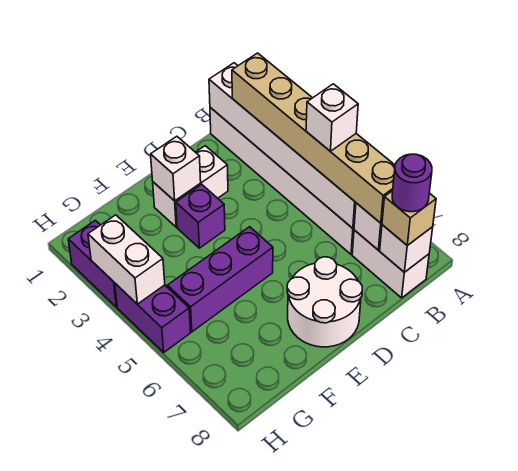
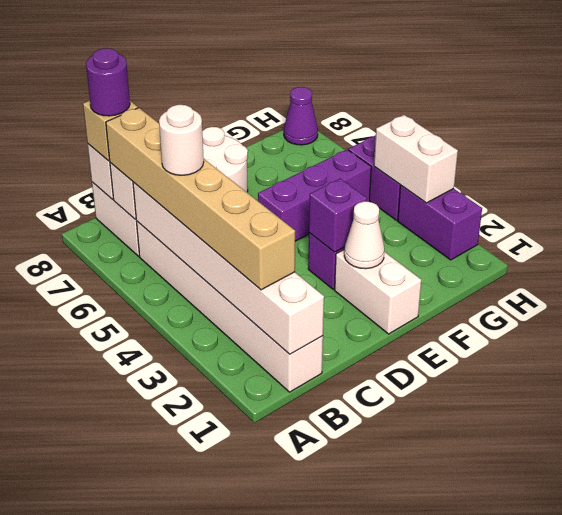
white brick B5 level 4 -> white round brick B5 level 4
white brick D2:E2 level 1 -> white brick E1:E2 level 1
white brick E2 level 2 -> white cone E2 level 2
none -> purple brick E3 level 2
none -> purple cone H8 level 1

